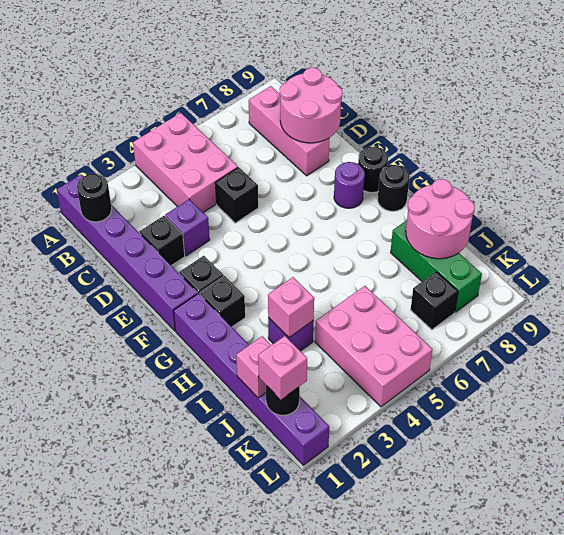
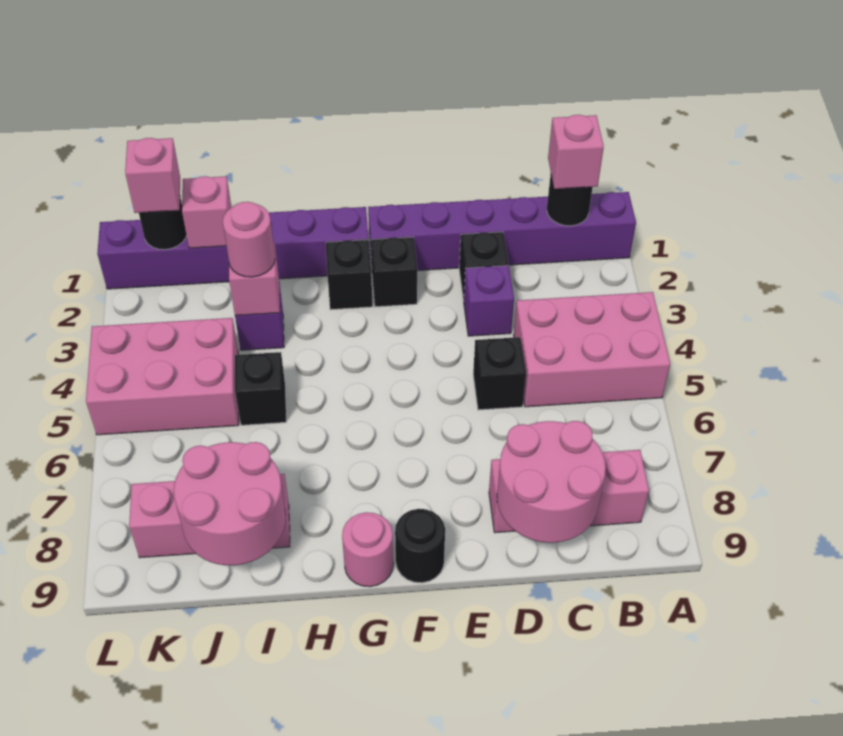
none -> pink brick B1 level 3
purple round brick F8 level 1 -> none
black round brick G9 level 1 -> pink round brick G9 level 1
none -> pink round brick I3 level 3
green brick I8:K8 level 1 -> pink brick I8:K8 level 1
black brick K7 level 1 -> black brick I5 level 1

